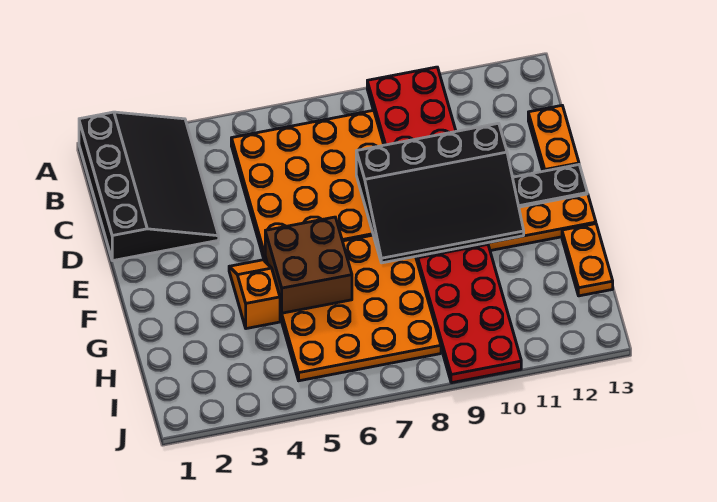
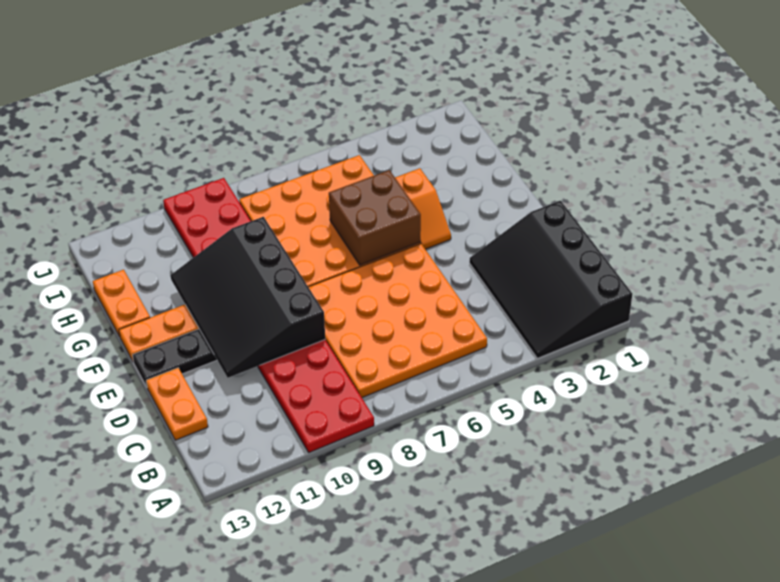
black slope D8:F11 level 2 top D -> black slope D9:G11 level 2 top 9

